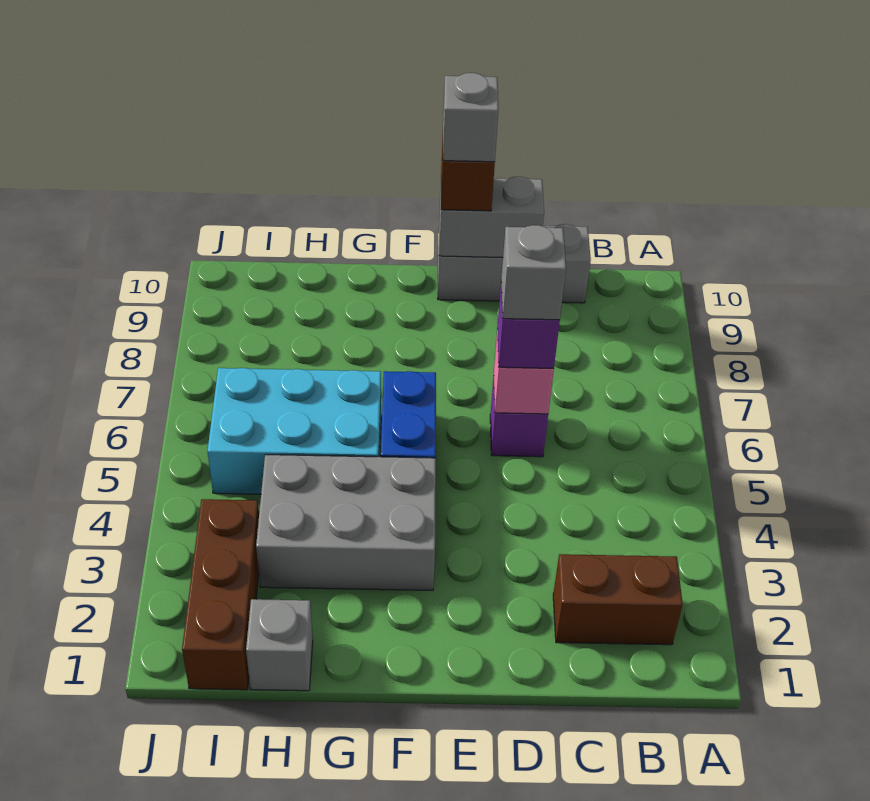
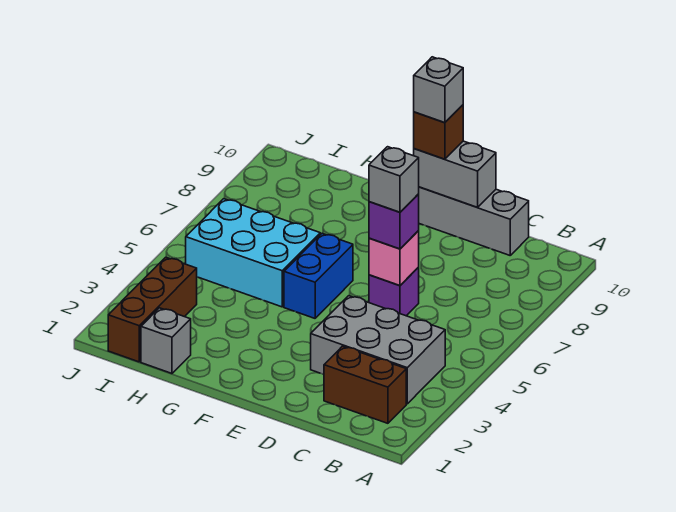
grey brick F3:H4 level 1 -> grey brick B3:D4 level 1

